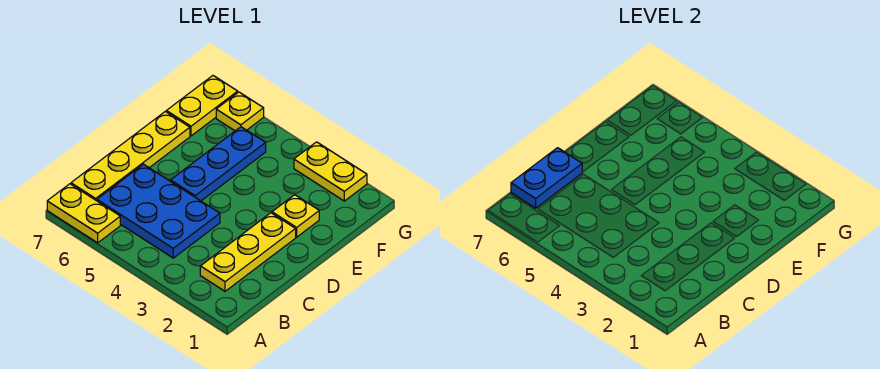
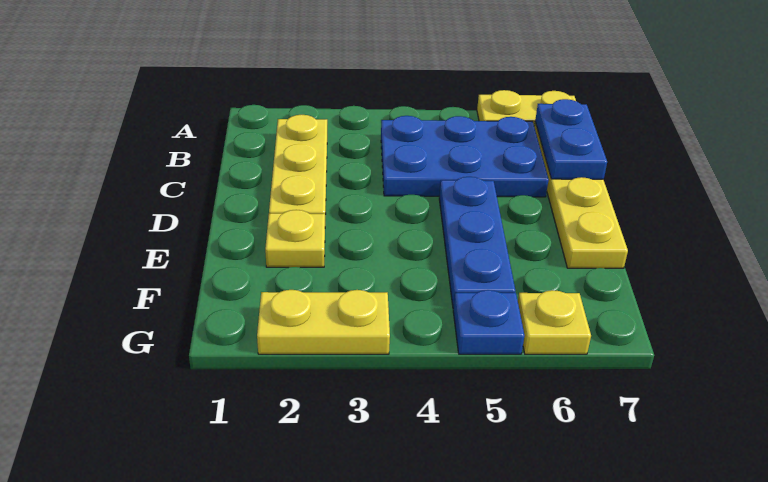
yellow plate F7:G7 level 1 -> none
none -> blue plate G5 level 1

